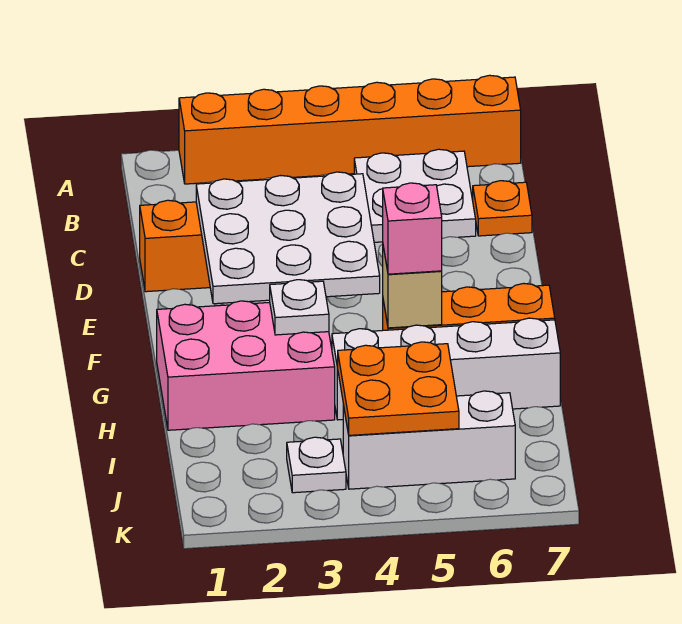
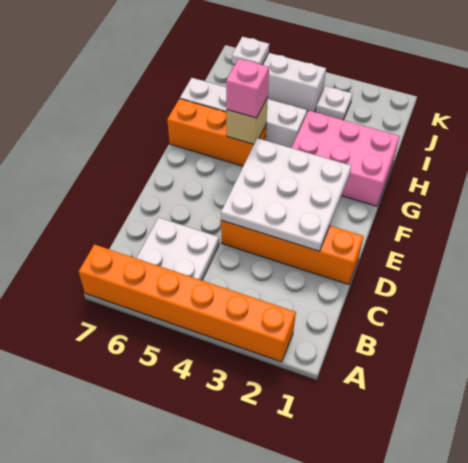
orange plate C7 level 1 -> none
white plate G3 level 2 -> white plate J6 level 2
orange plate I4:J5 level 2 -> none

